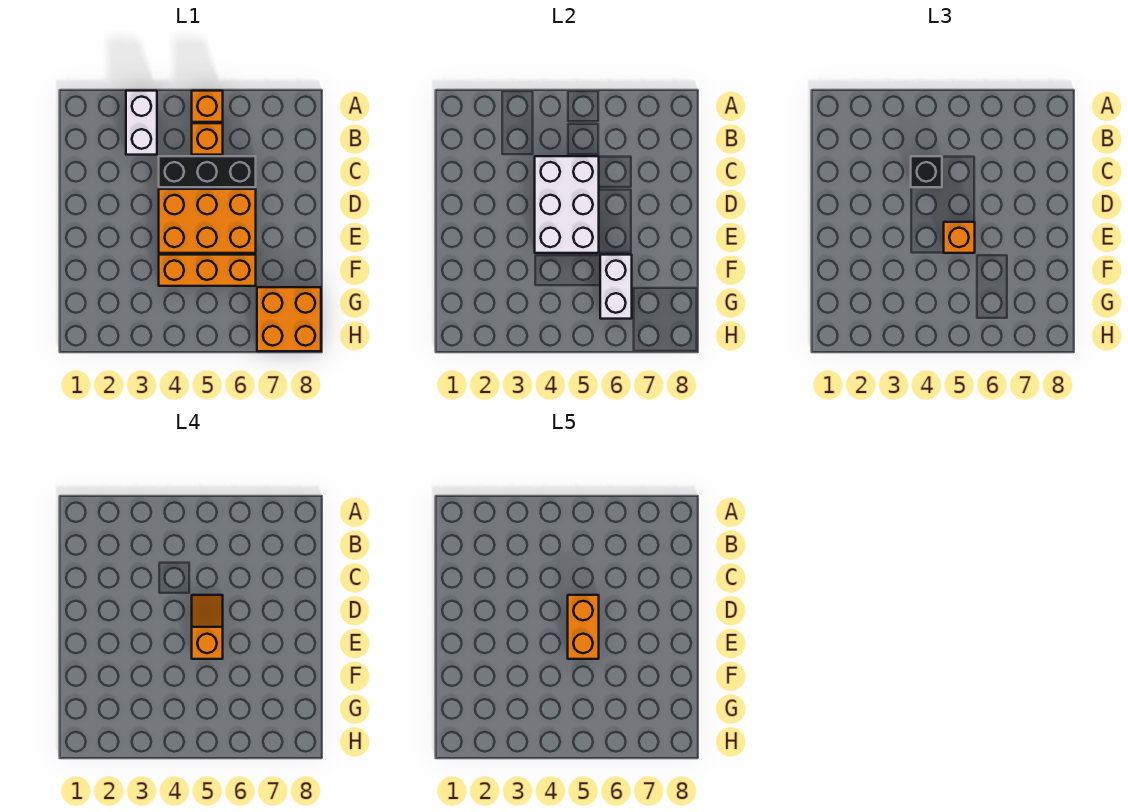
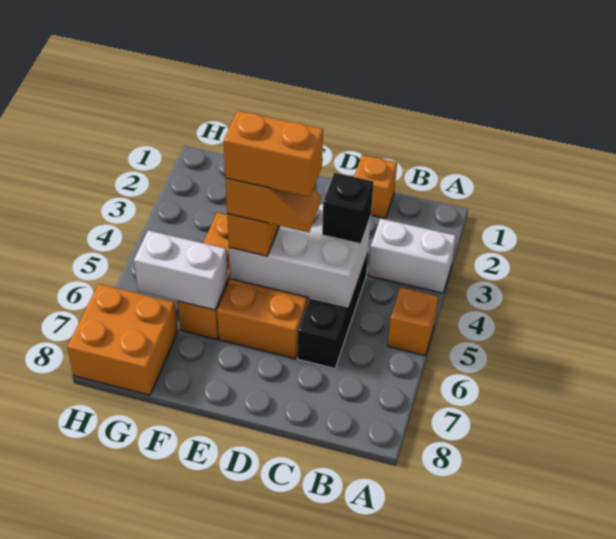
orange brick B5 level 1 -> orange brick C1 level 1

